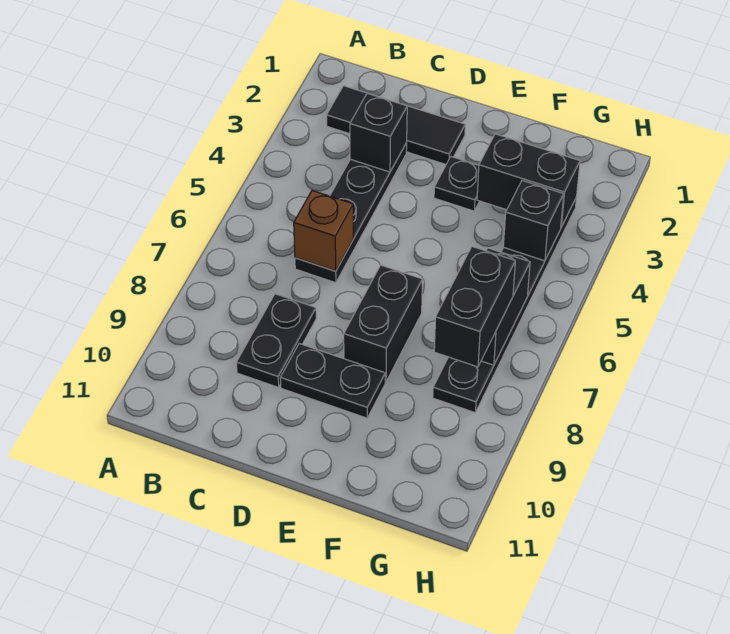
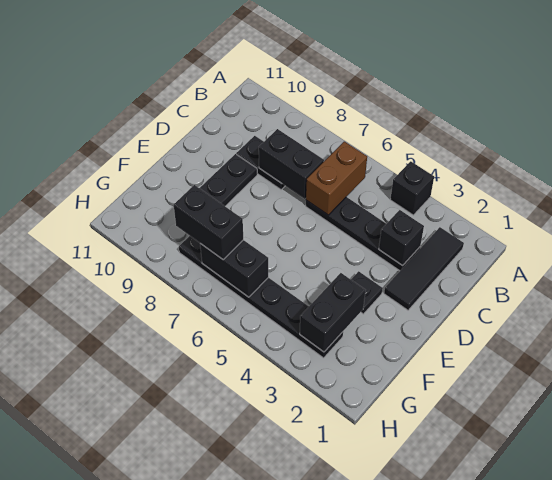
brown brick C6 level 2 -> brown brick B6:C6 level 2
black brick E7:E8 level 1 -> black brick C7:C8 level 2
black brick G4 level 2 -> black brick A4 level 1

